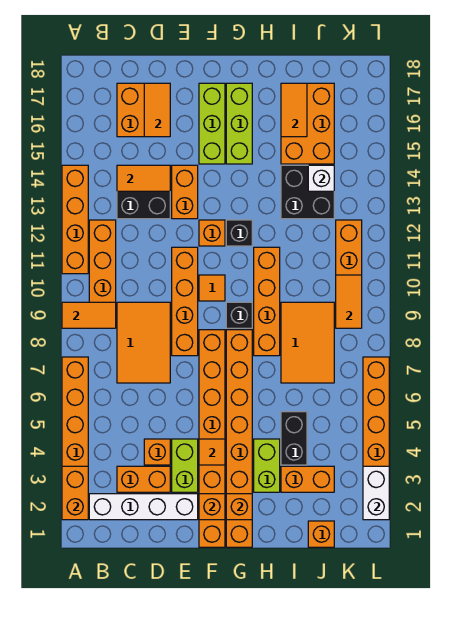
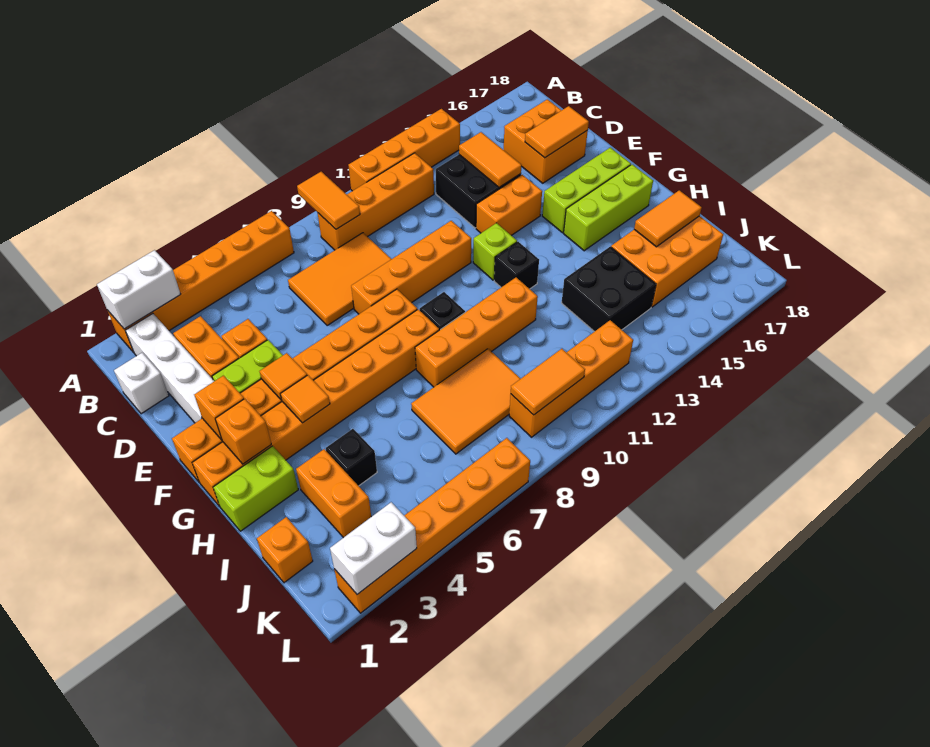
orange brick A2:A3 level 2 -> white brick A2:A3 level 2
orange tile F10 level 1 -> orange tile G4 level 2
orange brick F12 level 1 -> lime brick F12 level 1
lime brick H3:H4 level 1 -> lime brick H1:H2 level 1
black brick I4:I5 level 1 -> black brick I4 level 1
white brick J14 level 2 -> white brick C1 level 1

